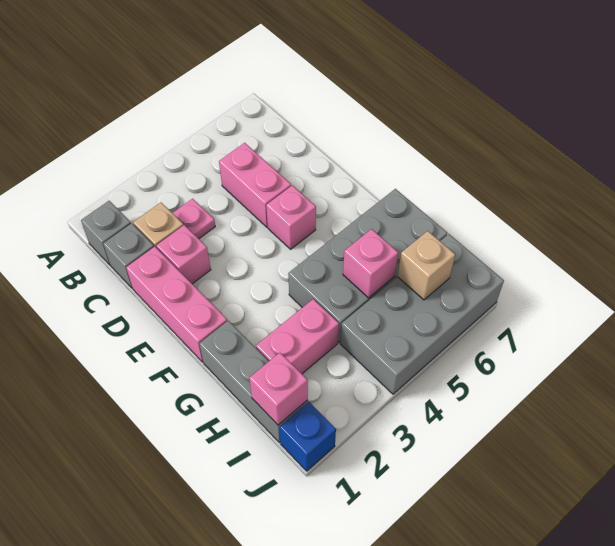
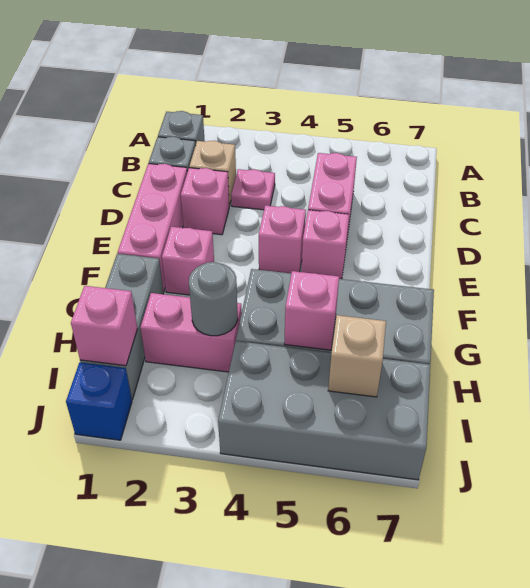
none -> pink brick E4 level 1
none -> pink brick F2 level 1
none -> grey round brick H3 level 2

